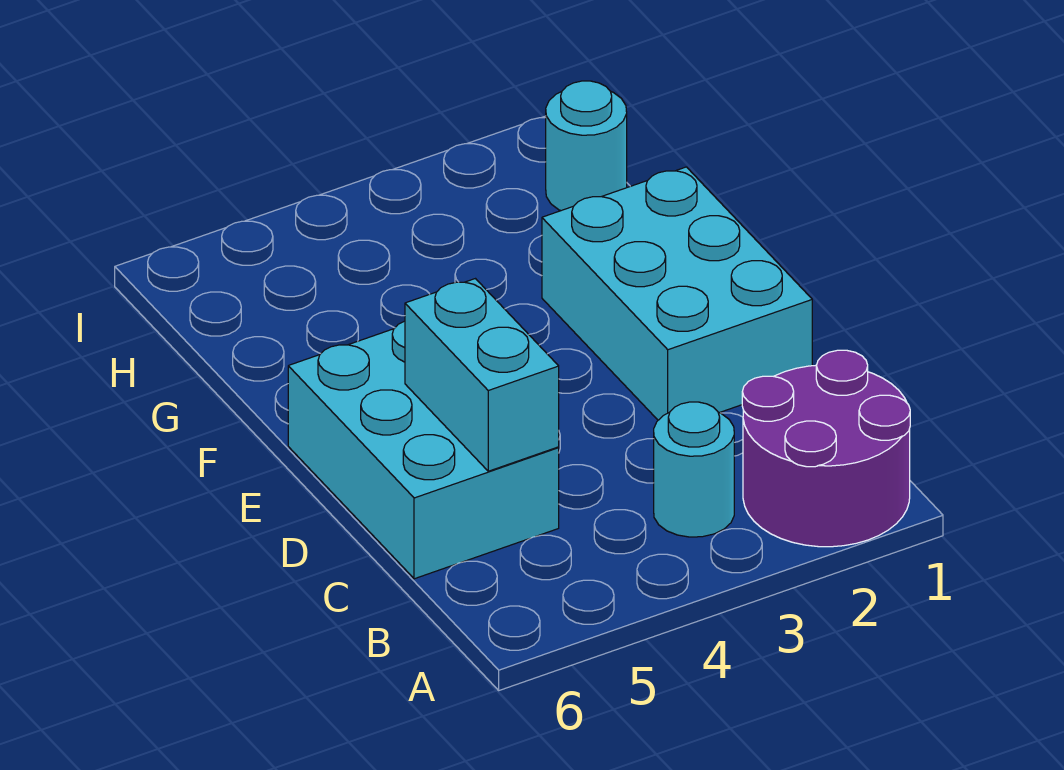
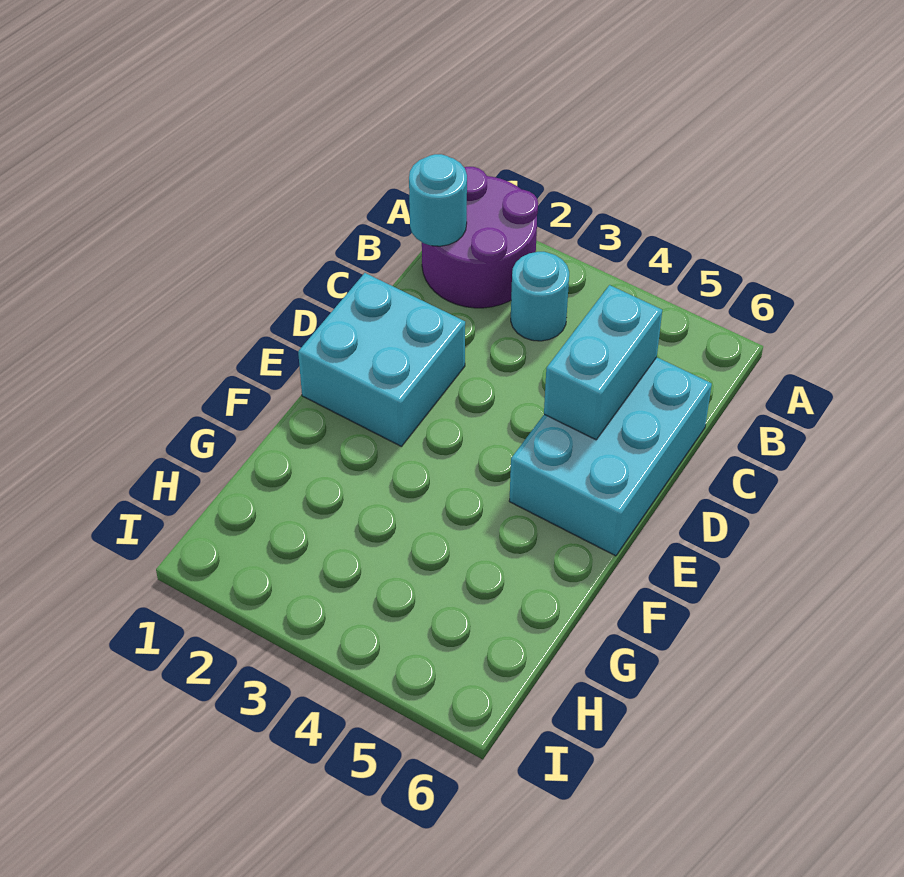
cyan brick D1:F2 level 1 -> cyan brick D1:E2 level 1
cyan round brick H1 level 1 -> cyan round brick B1 level 2

